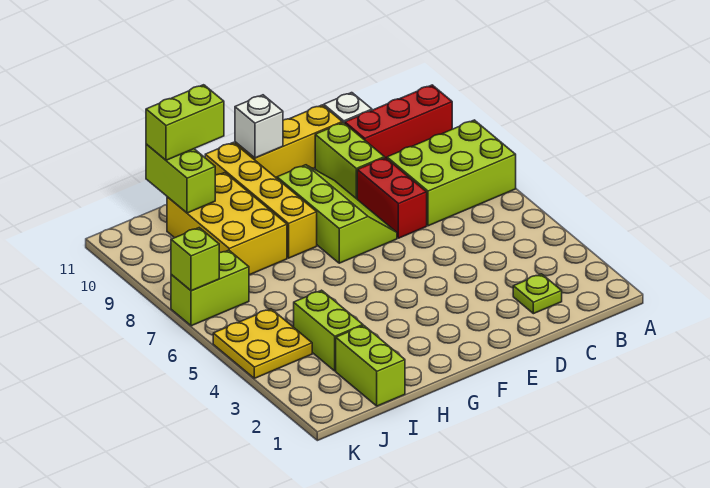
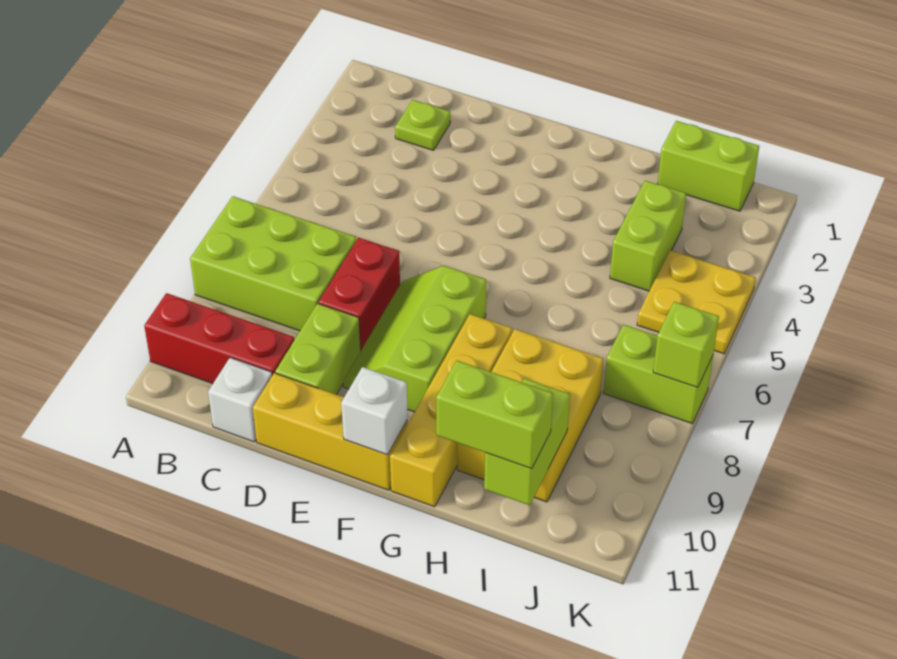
lime brick I1:I2 level 1 -> lime brick I1:J1 level 1

